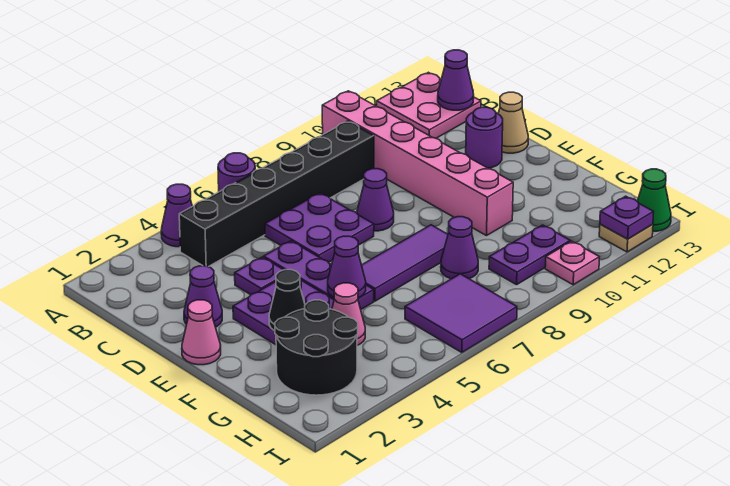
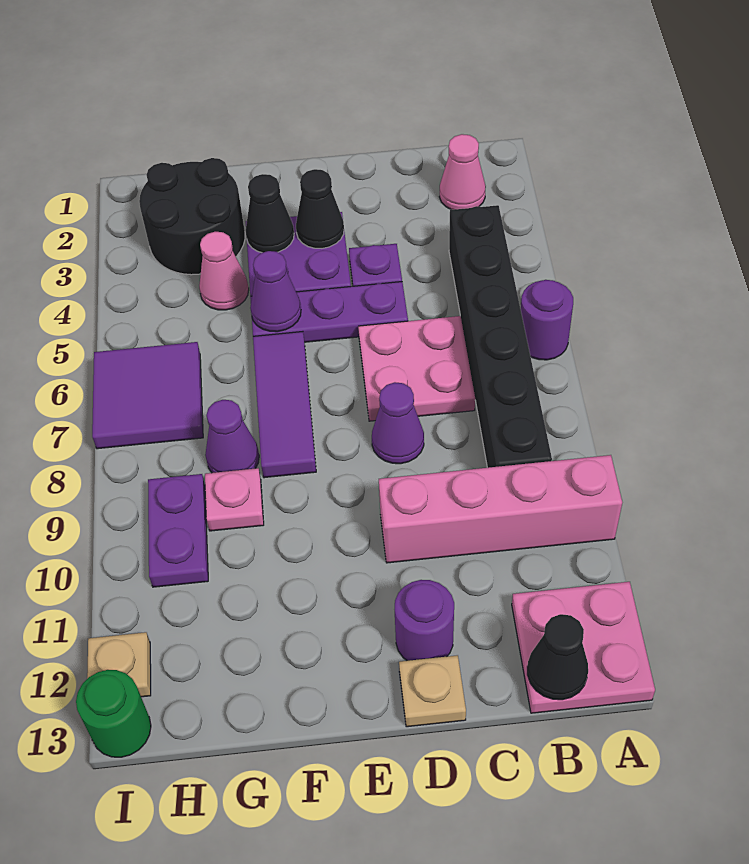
purple cone A4 level 1 -> none
pink brick A10:F10 level 1 -> pink brick A10:D10 level 1
purple cone B13 level 2 -> black cone B13 level 2
purple plate C6:D7 level 1 -> pink plate C6:D7 level 1
purple cone D2 level 1 -> none
tan cone D13 level 1 -> tan plate D13 level 1
pink cone E1 level 1 -> pink cone B2 level 1
none -> black cone E3 level 2
pink plate I10 level 1 -> pink plate G9 level 1
purple plate I12 level 2 -> none
green cone I13 level 1 -> green round brick I13 level 1

